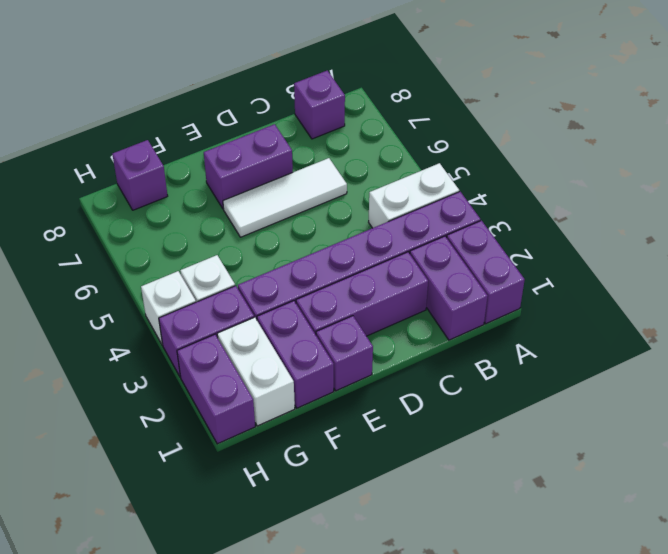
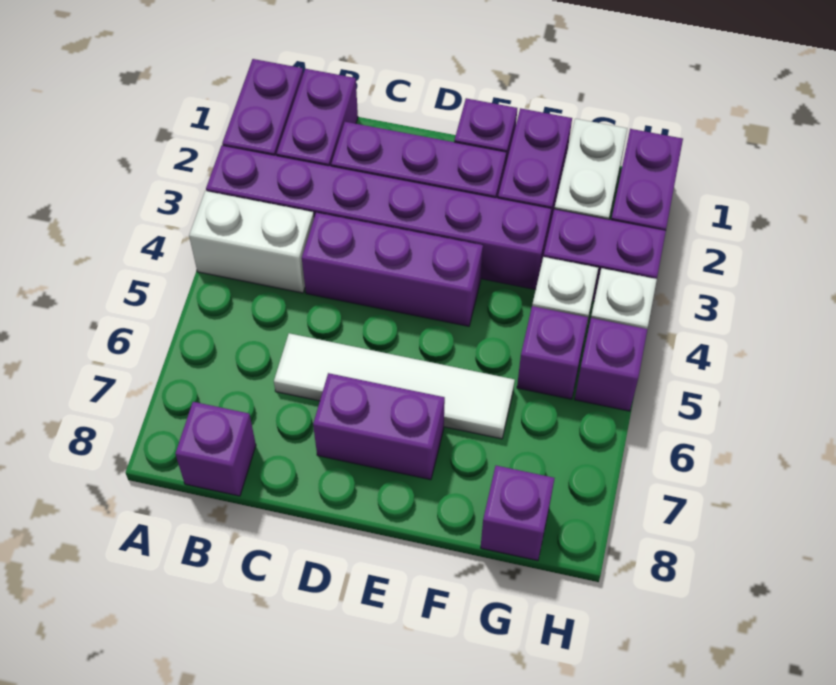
none -> purple brick C4:E4 level 1
white tile C6:E6 level 1 -> white tile C6:F6 level 1
none -> purple brick G5 level 1
none -> purple brick H5 level 1

